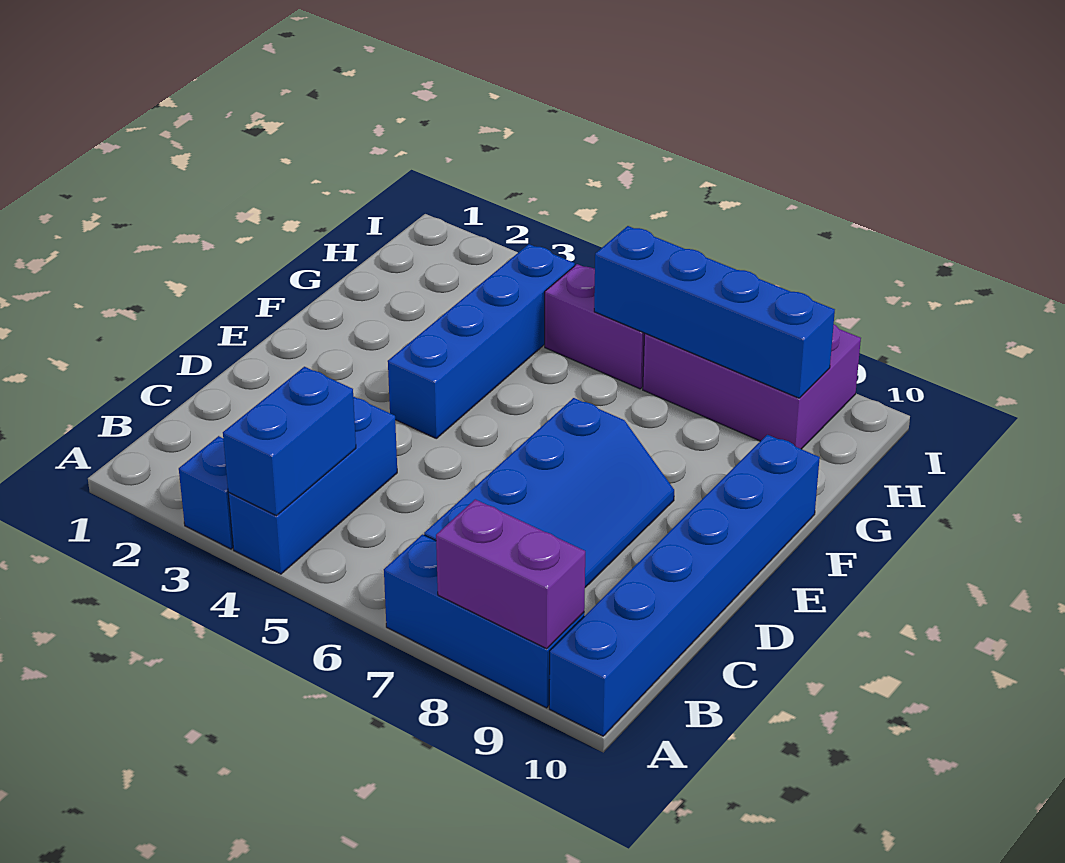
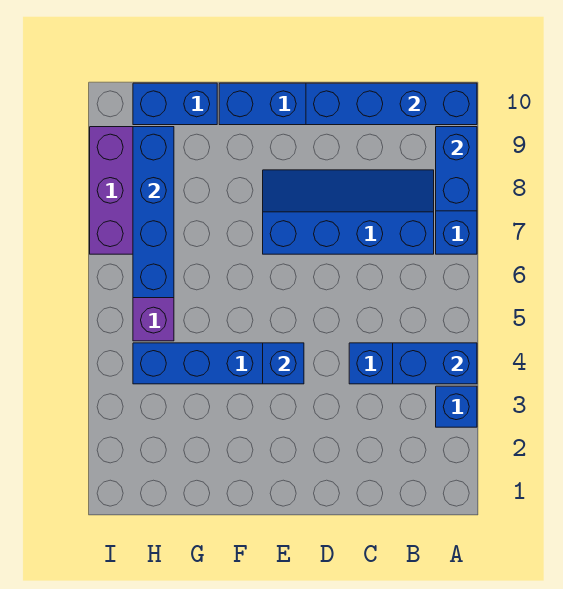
purple brick A8:A9 level 2 -> blue brick A8:A9 level 2
none -> blue brick A10:D10 level 2
none -> blue brick E4 level 2
none -> blue brick G10:H10 level 1

